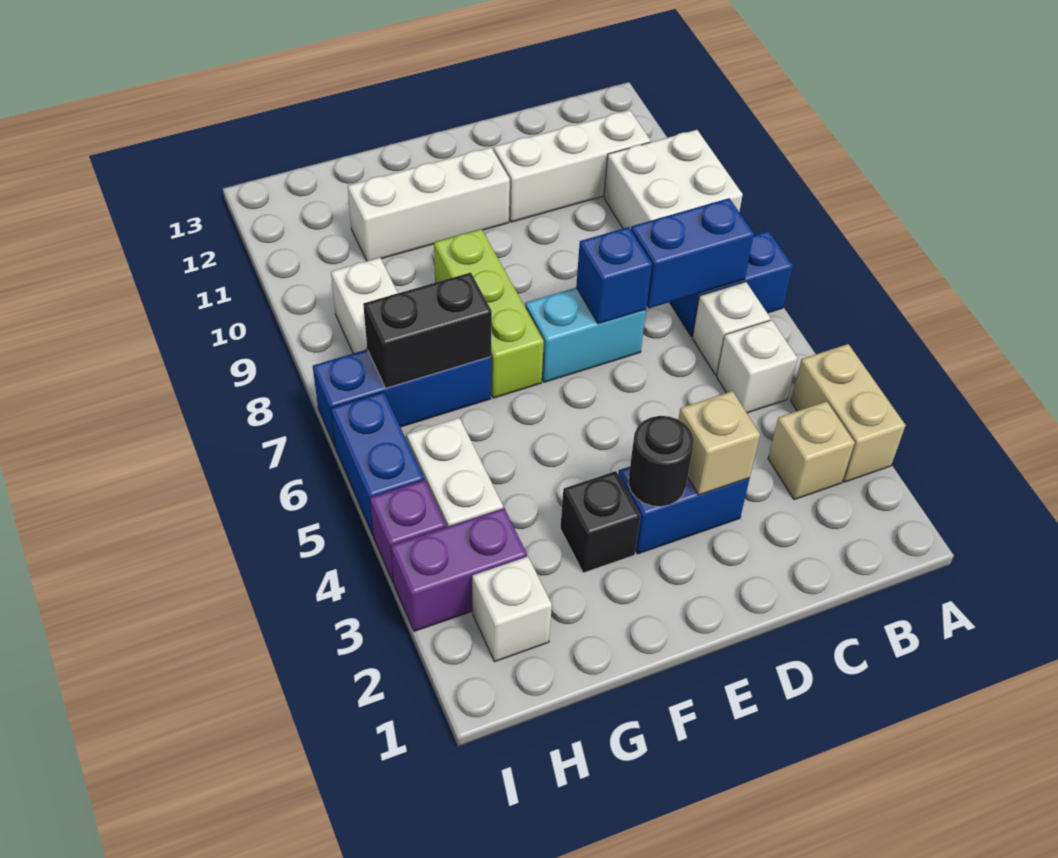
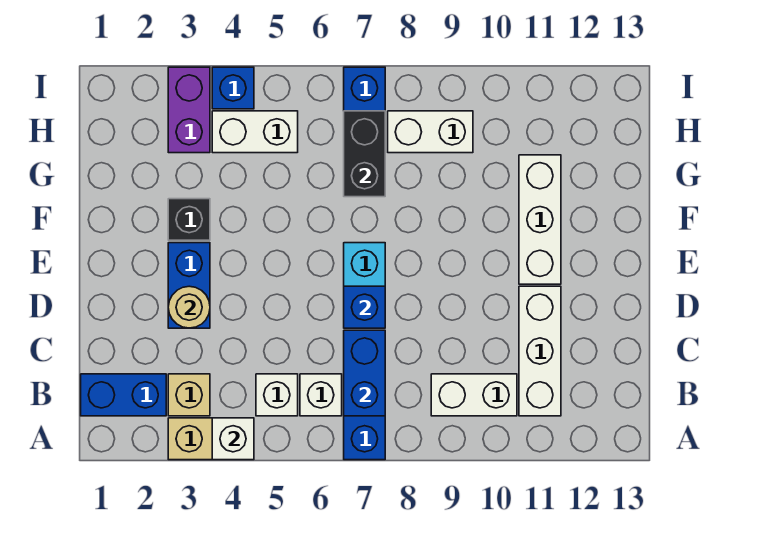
white brick A9:B10 level 1 -> white brick B9:B10 level 1
tan brick D3 level 2 -> tan round brick D3 level 2
black round brick E3 level 2 -> none
lime brick F7:F9 level 1 -> none
white brick H2 level 1 -> white brick A4 level 2
purple brick I4 level 1 -> blue brick I4 level 1
blue brick I5:I6 level 1 -> blue brick B1:B2 level 1

